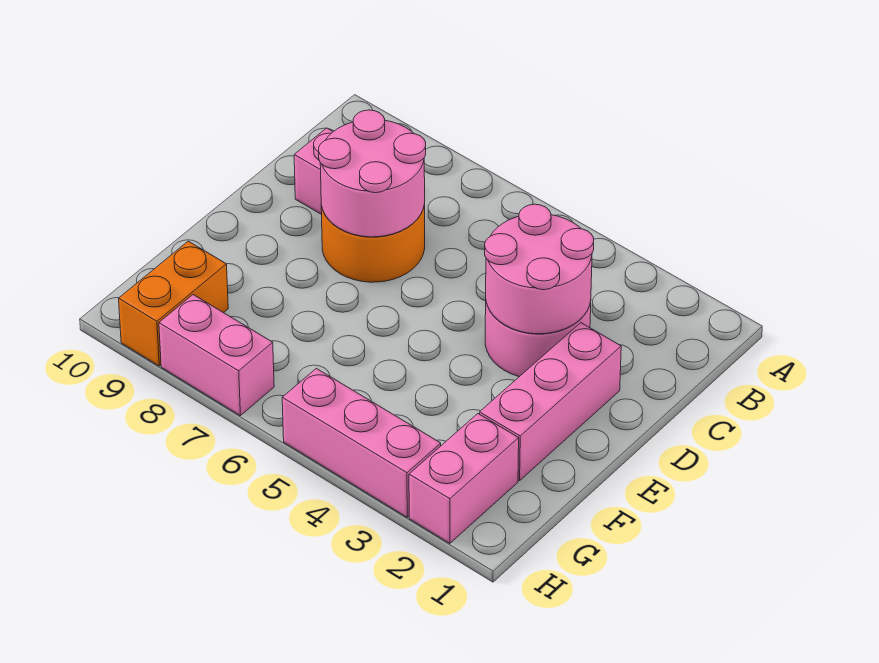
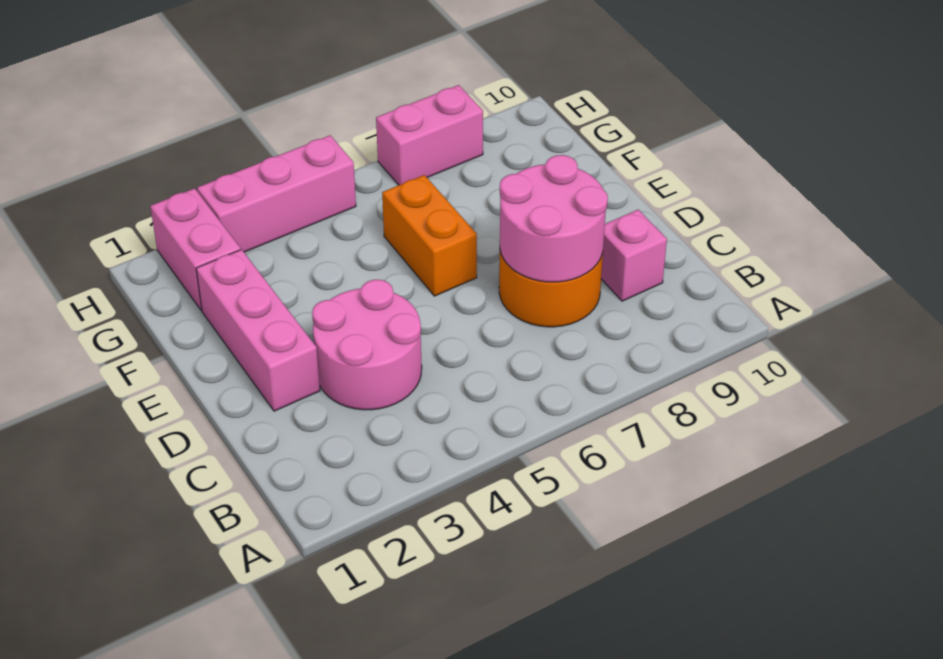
pink round brick C3:D4 level 2 -> none
orange brick G9:H9 level 1 -> orange brick E6:F6 level 1

